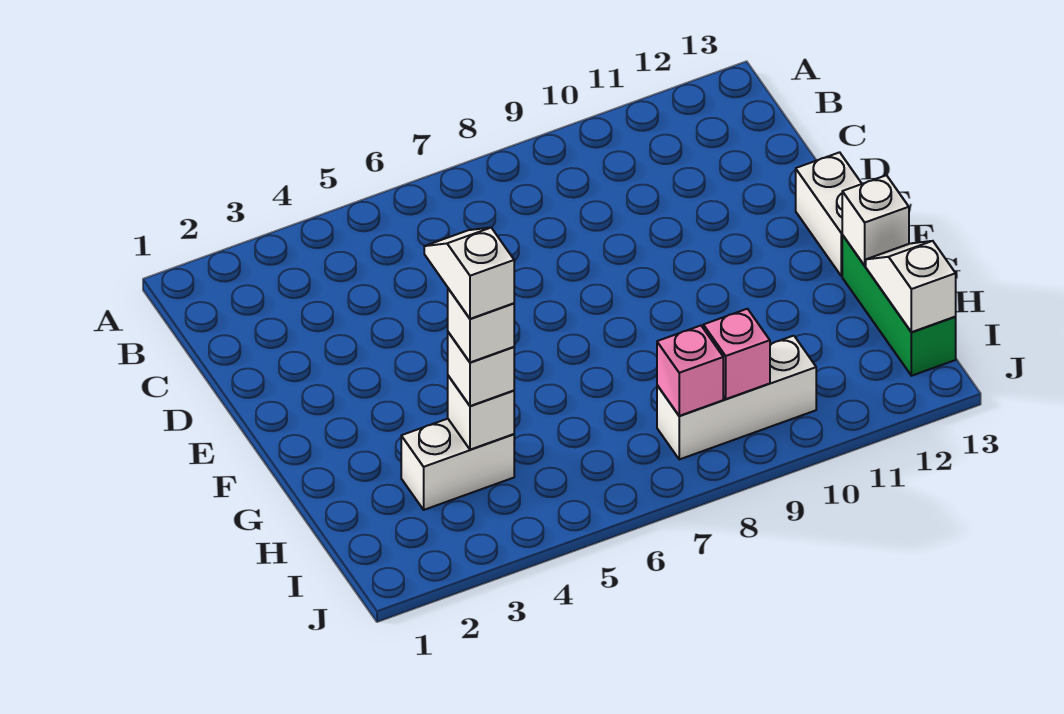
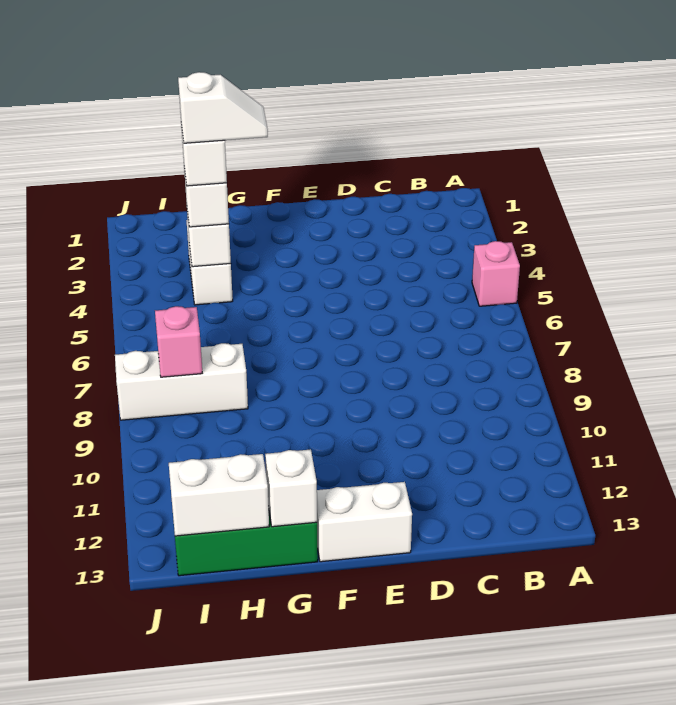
white slope H13:I13 level 2 top I -> white brick H13:I13 level 2
white brick I8:I10 level 1 -> white brick H8:J8 level 1
pink brick I9 level 2 -> pink brick A5 level 1

